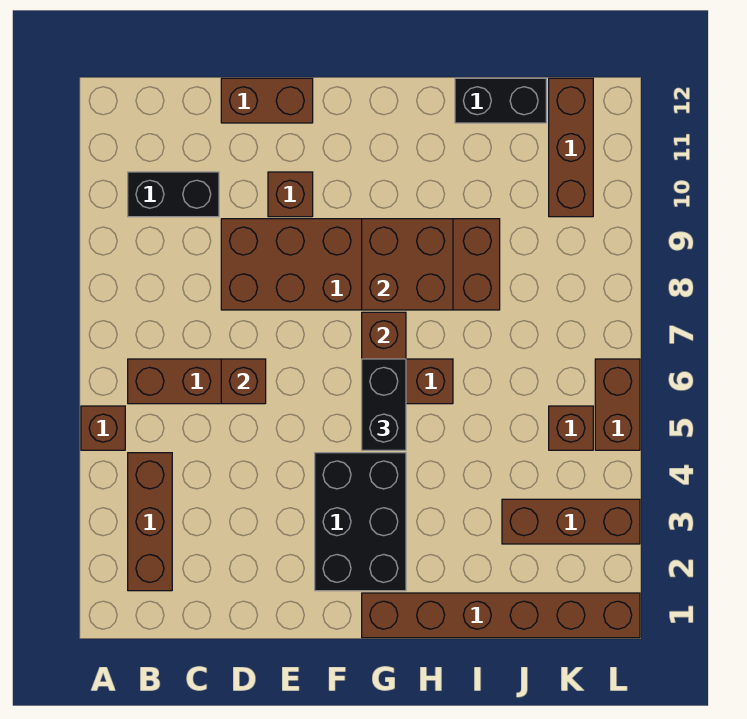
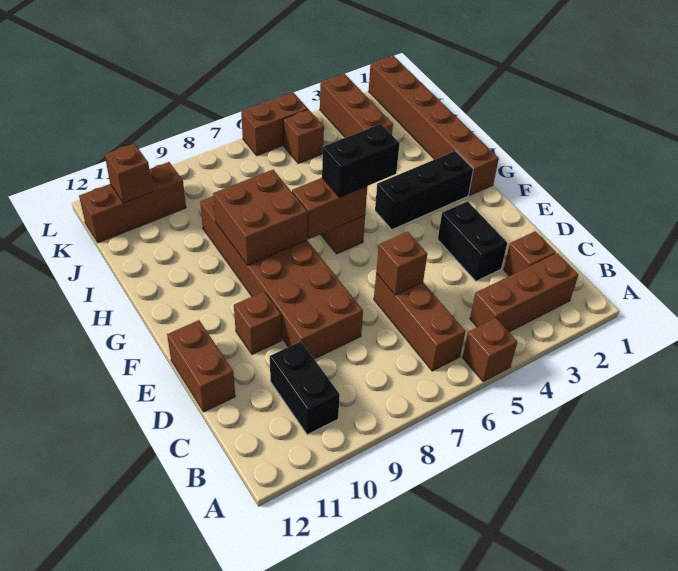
none -> brown brick C2 level 1
black brick F2:G4 level 1 -> black brick G2:G4 level 1
black brick I12:J12 level 1 -> black brick D3:E3 level 1
none -> brown brick K11 level 2

